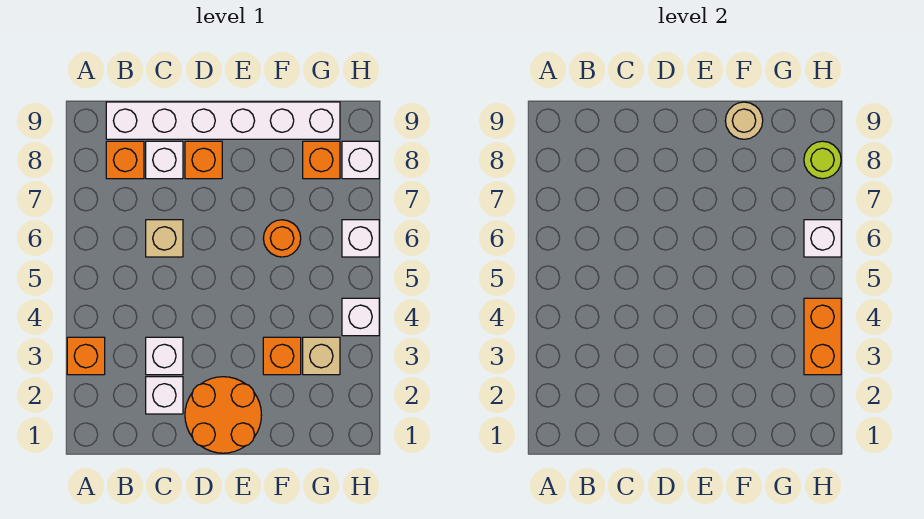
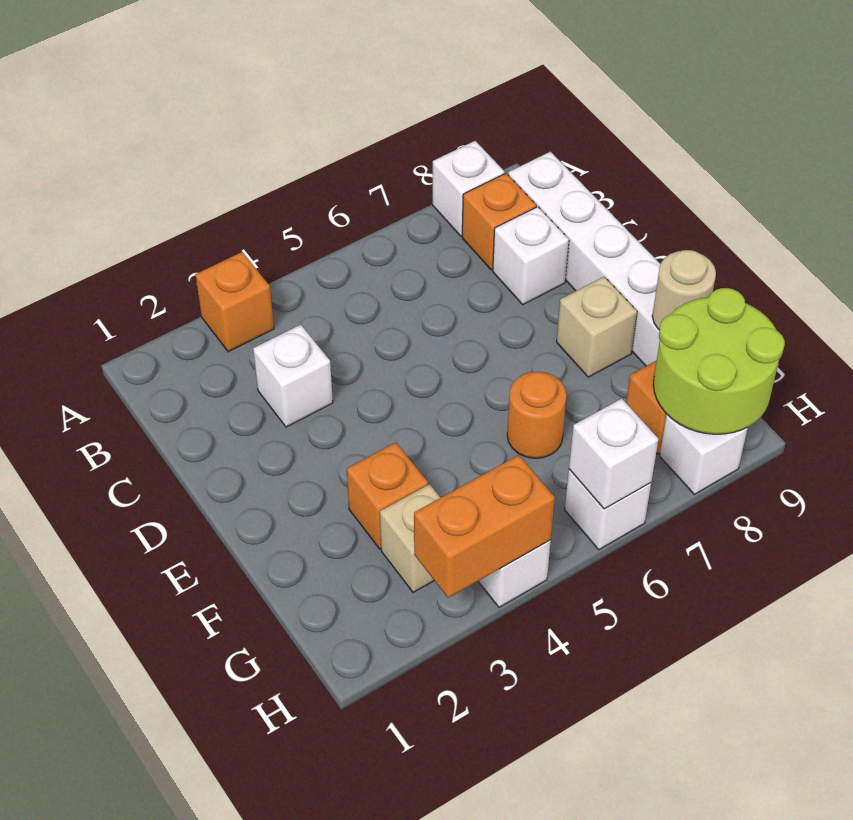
white brick C2 level 1 -> white brick A8 level 1
tan brick C6 level 1 -> tan brick E8 level 1
orange round brick D1:E2 level 1 -> none
orange brick D8 level 1 -> none
lime round brick H8 level 2 -> lime round brick G8:H9 level 2

